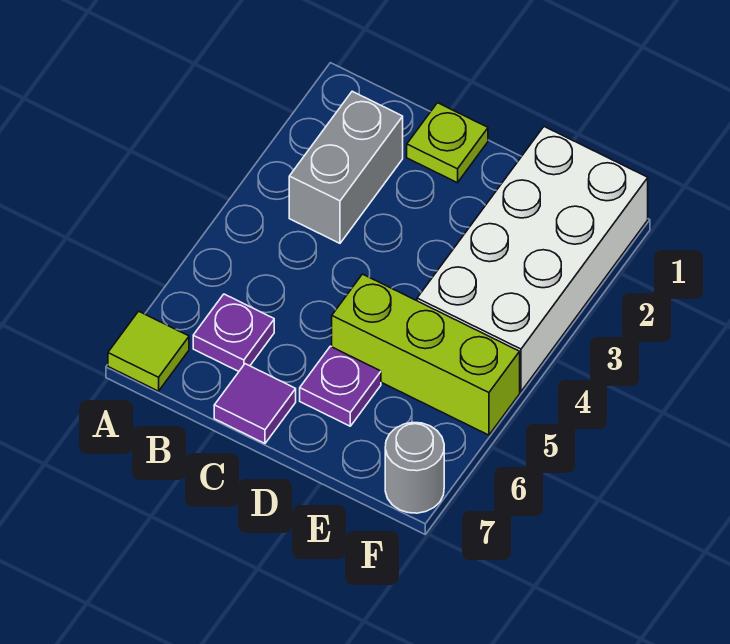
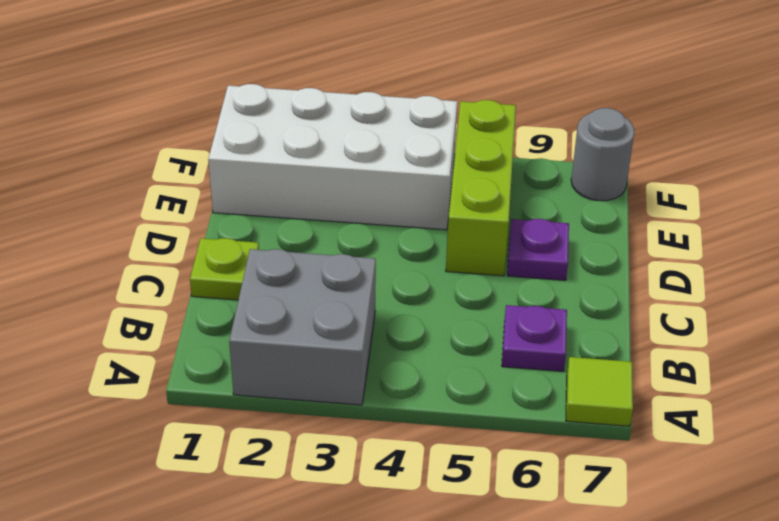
grey brick B2:B3 level 1 -> grey brick A2:B3 level 1
purple tile C7 level 1 -> none

